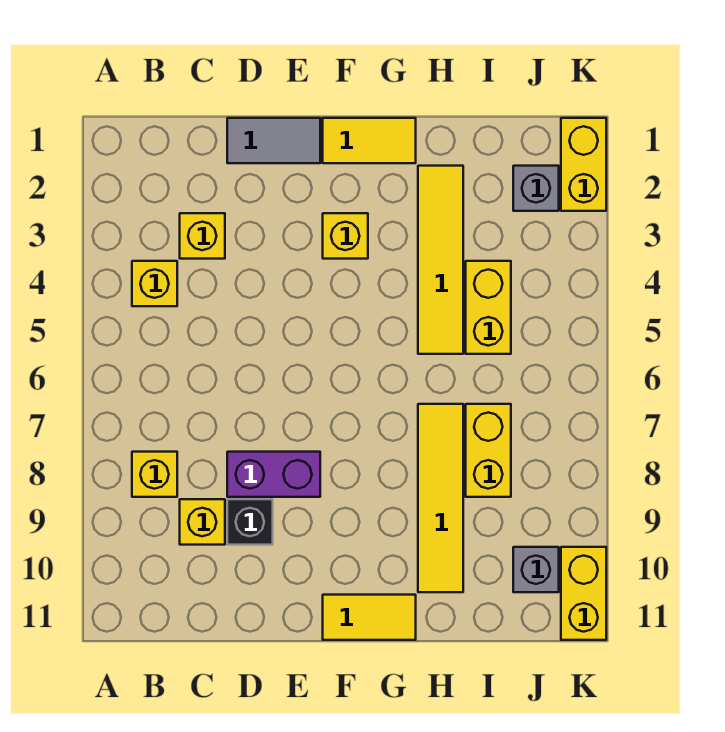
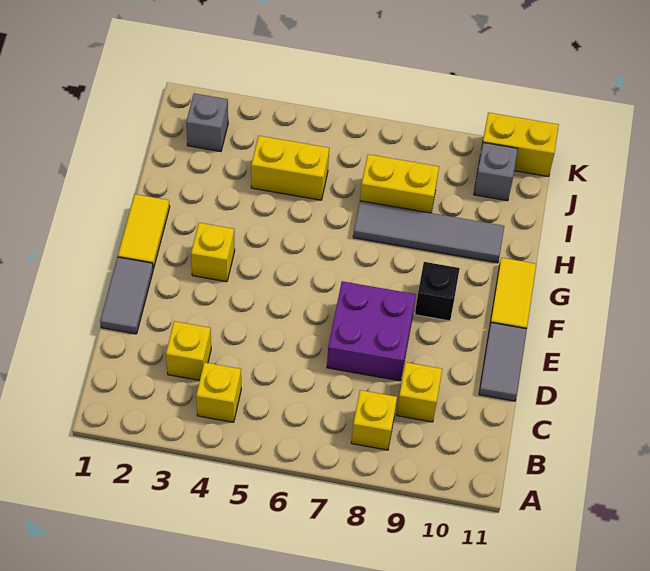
purple brick D8:E8 level 1 -> purple brick D7:E8 level 1
black brick D9 level 1 -> black brick F9 level 1
none -> grey tile D11:E11 level 1
yellow tile H2:H5 level 1 -> none
yellow tile H7:H10 level 1 -> grey tile H7:H10 level 1
yellow brick K1:K2 level 1 -> none

